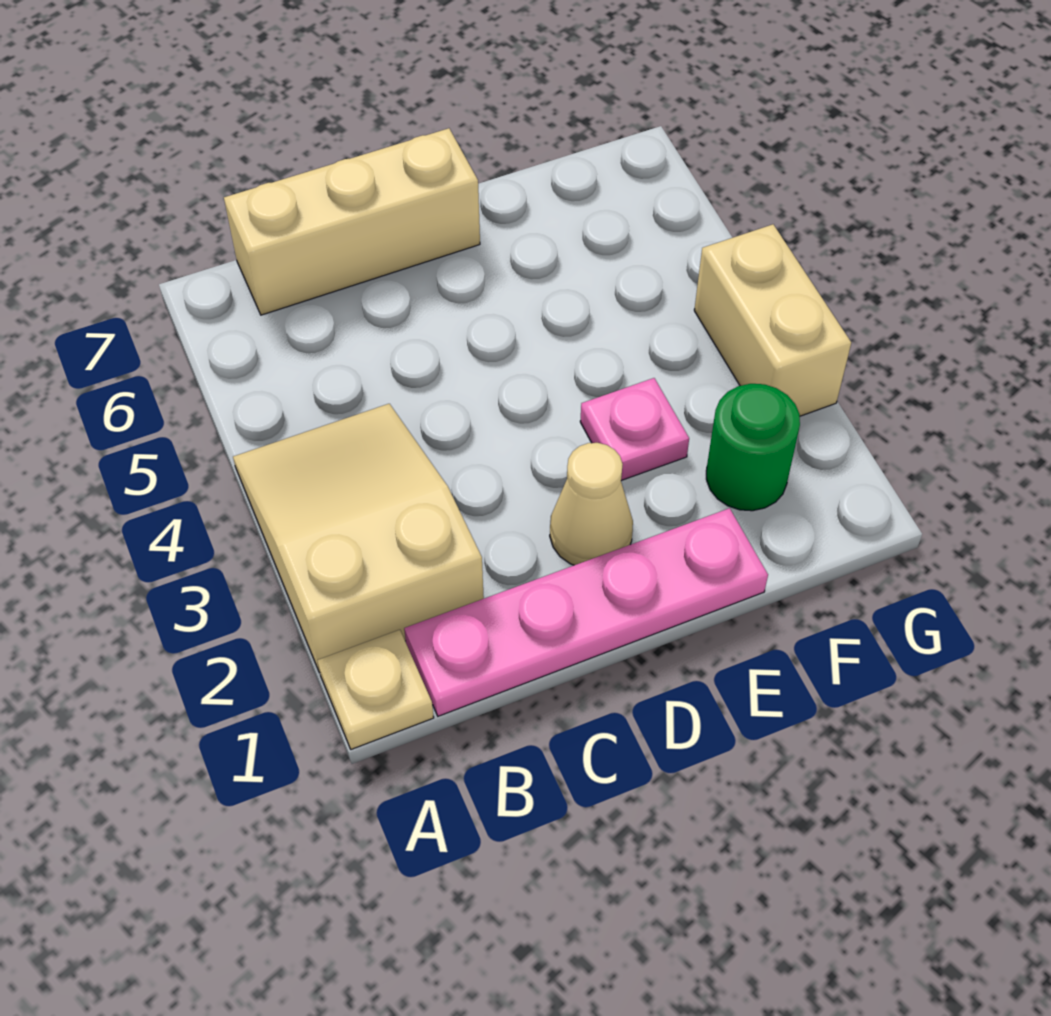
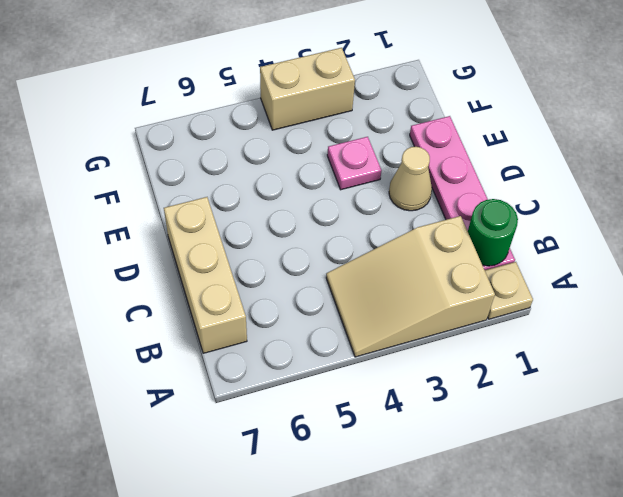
green round brick F2 level 1 -> green round brick B1 level 2

